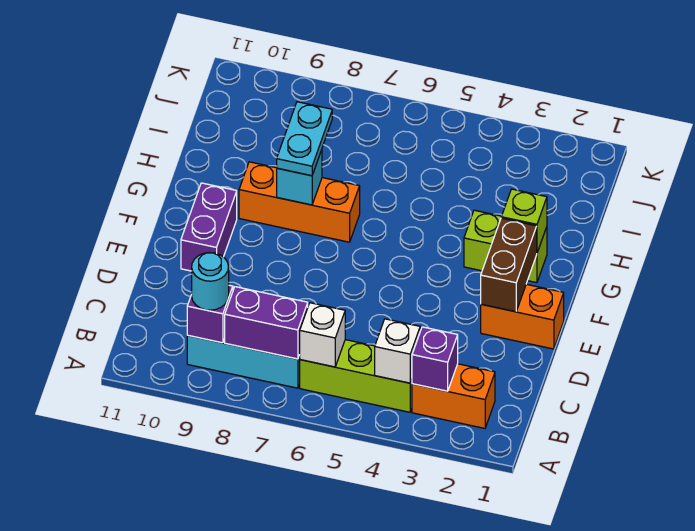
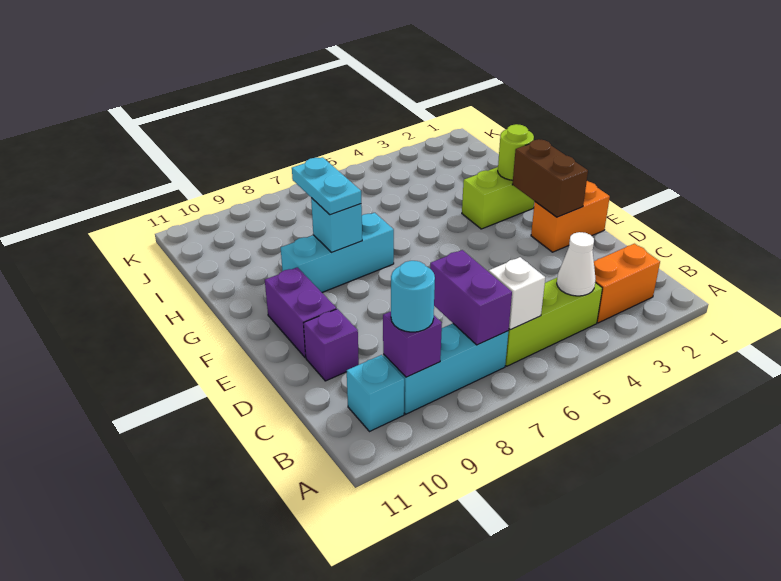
purple brick B3 level 2 -> purple brick D10 level 1
white brick B4 level 2 -> white cone B4 level 2
purple brick B7:B8 level 2 -> purple brick B7:C7 level 2
none -> cyan brick B10 level 1
lime brick G2 level 2 -> lime round brick G2 level 2
orange brick G7:G9 level 1 -> cyan brick G7:G9 level 1

